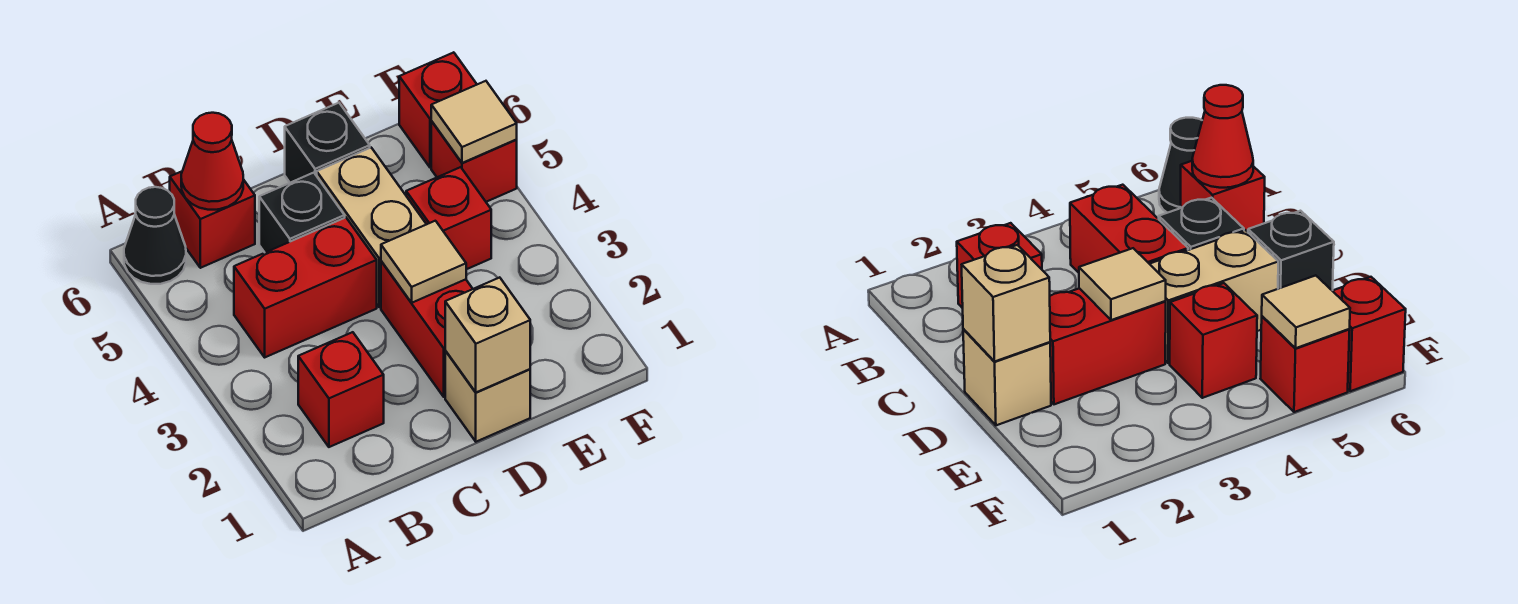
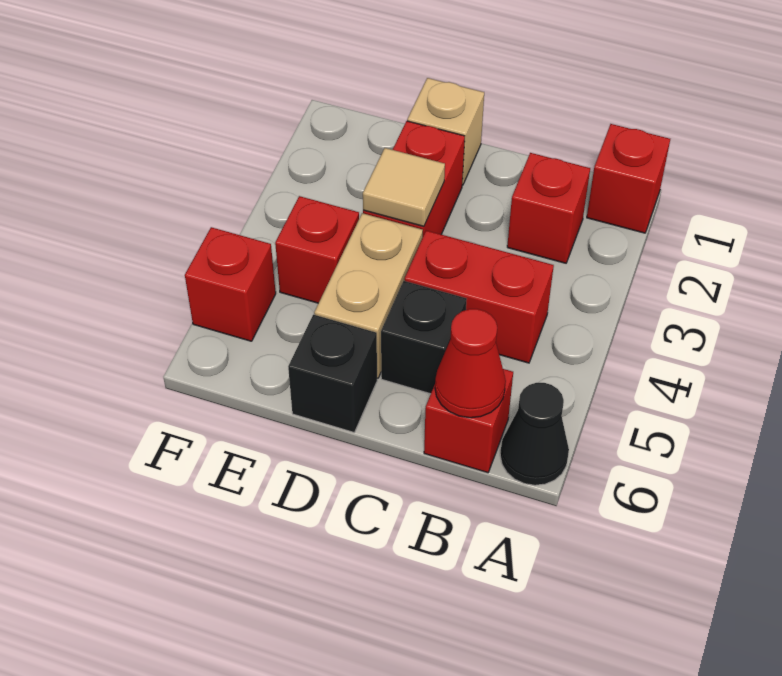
tan brick D1 level 2 -> none
tan tile F5 level 2 -> none
red brick F6 level 1 -> red brick A1 level 1

